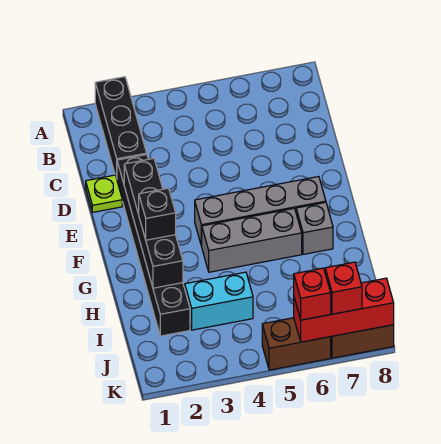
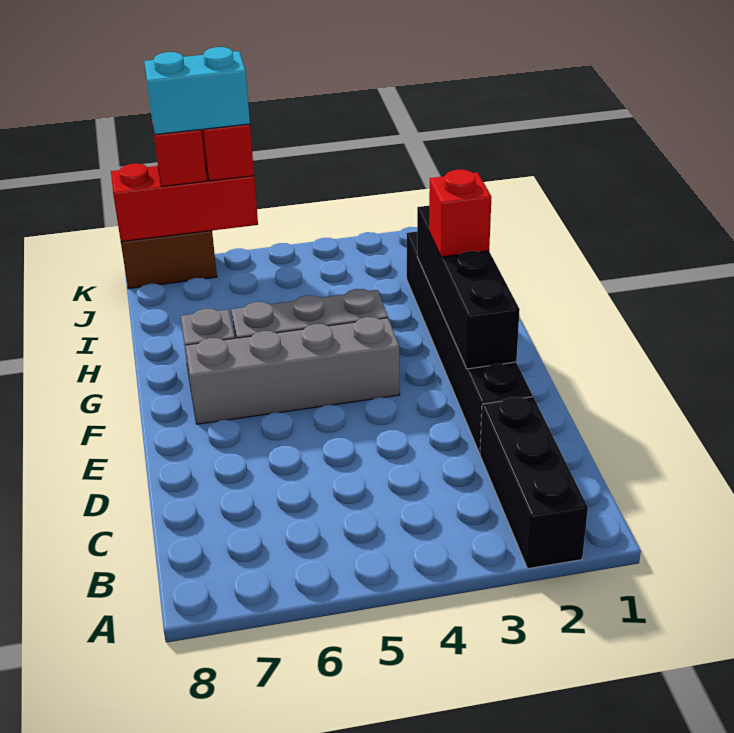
lime plate D1 level 1 -> none
black brick G2 level 3 -> red brick G2 level 3
cyan brick I3:I4 level 1 -> cyan brick K6:K7 level 4
brown brick K5:K6 level 1 -> none

